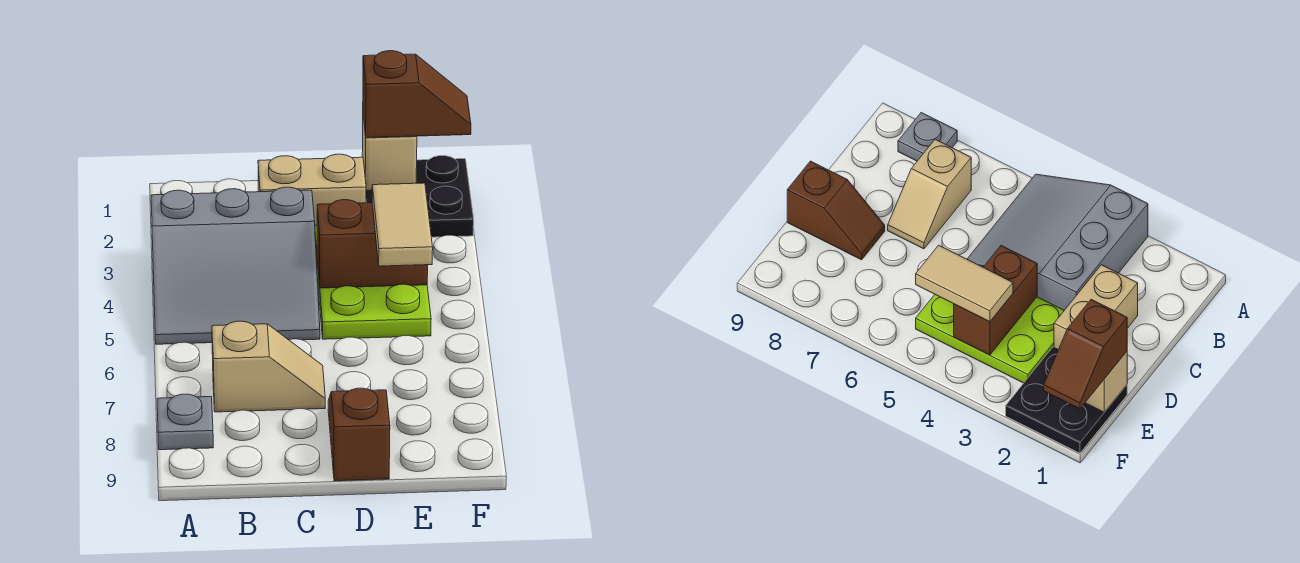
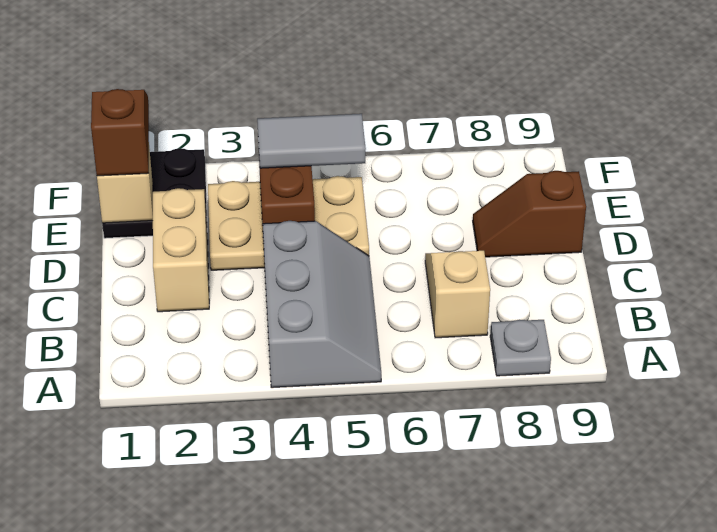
grey slope A3:C5 level 1 top 3 -> grey slope A4:C5 level 1 top 4
lime plate D3:E5 level 1 -> tan plate D3:E5 level 1
tan tile E4:E5 level 3 -> grey tile E4:E5 level 3

